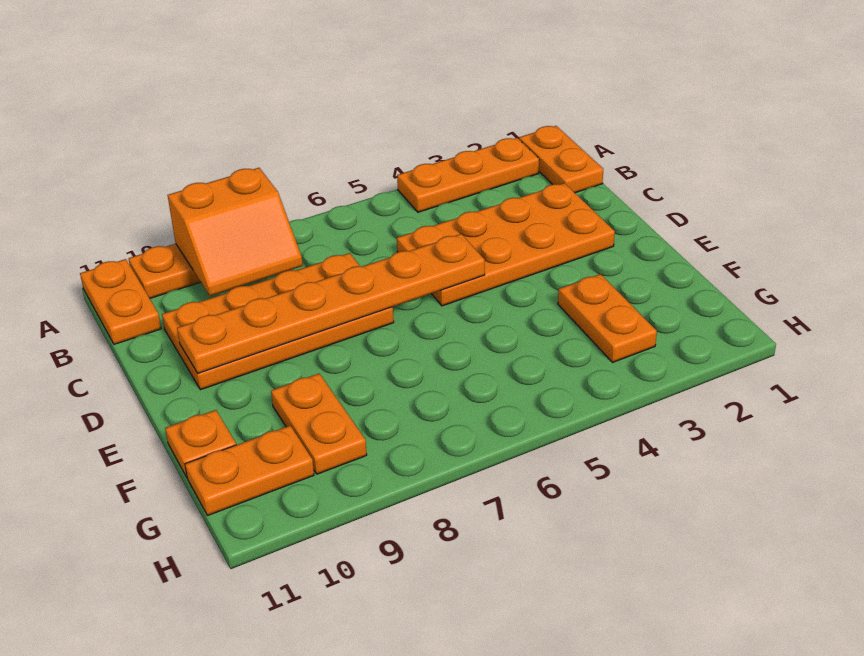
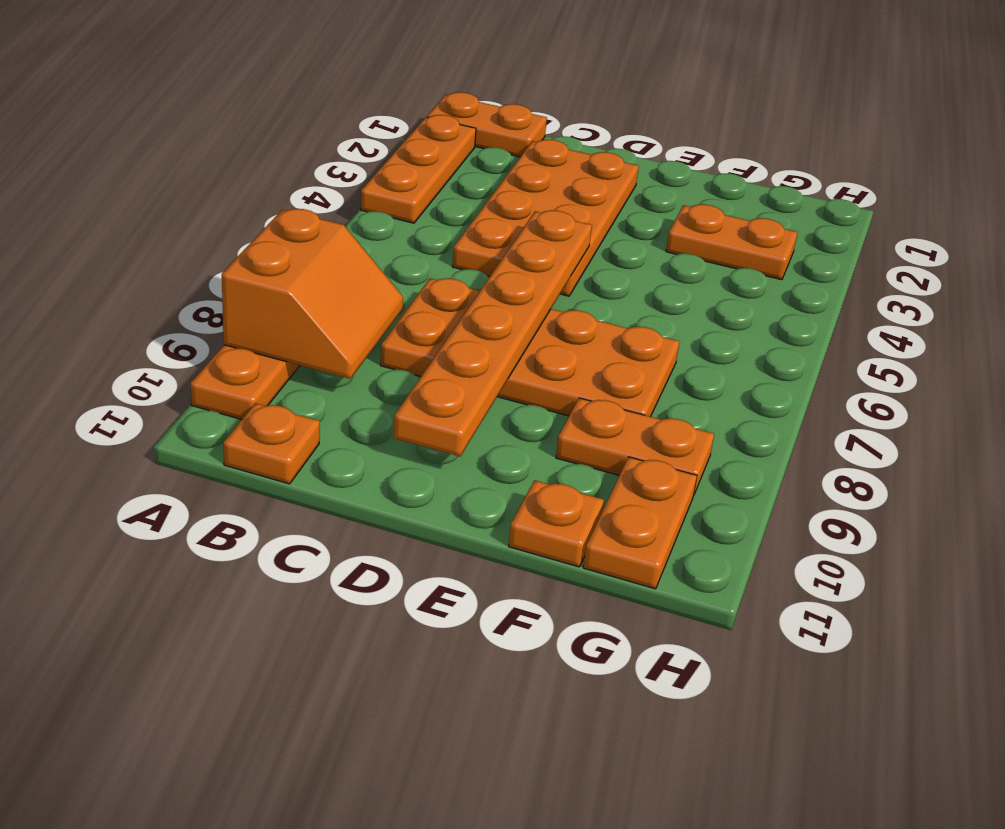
orange plate A11:B11 level 1 -> orange plate B11 level 1
orange plate C7:D10 level 1 -> orange plate C7:F8 level 1

